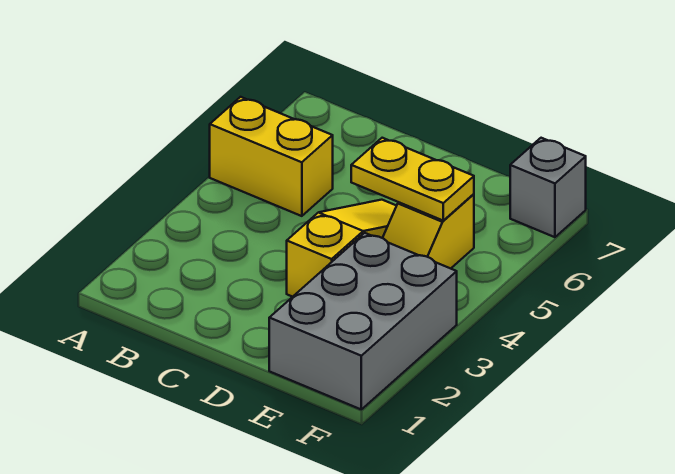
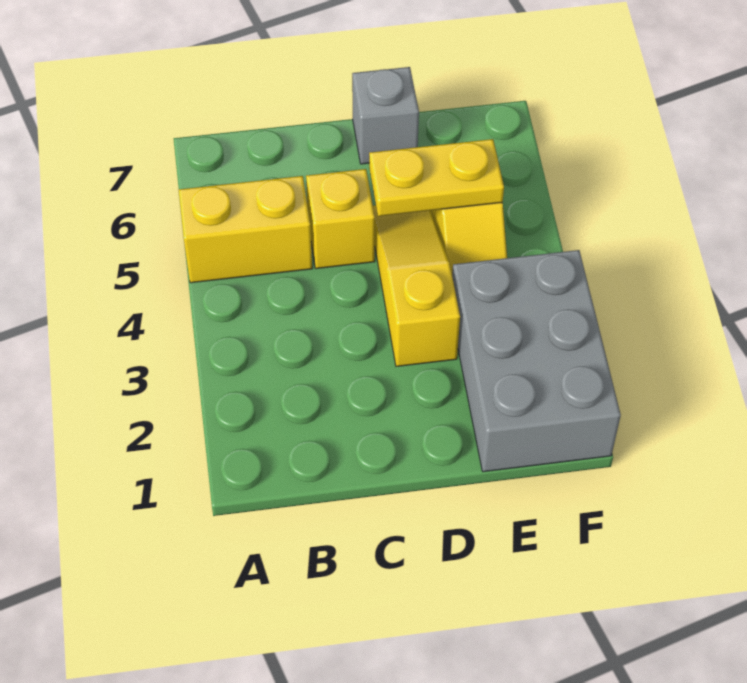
none -> yellow brick C5 level 1
grey brick F7 level 1 -> grey brick D7 level 1

